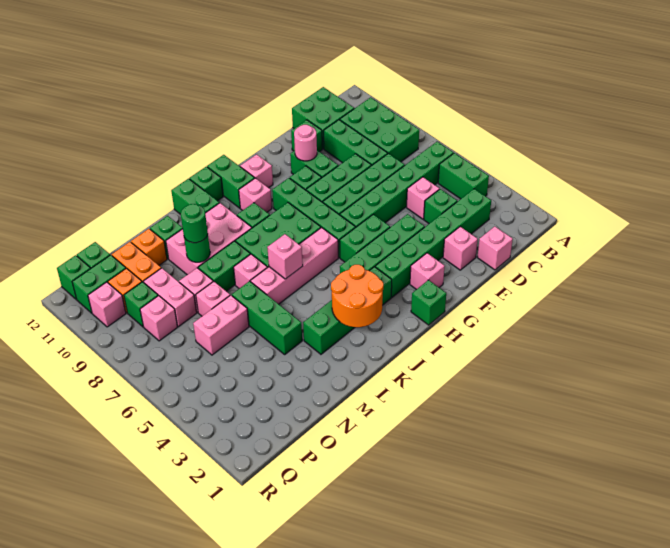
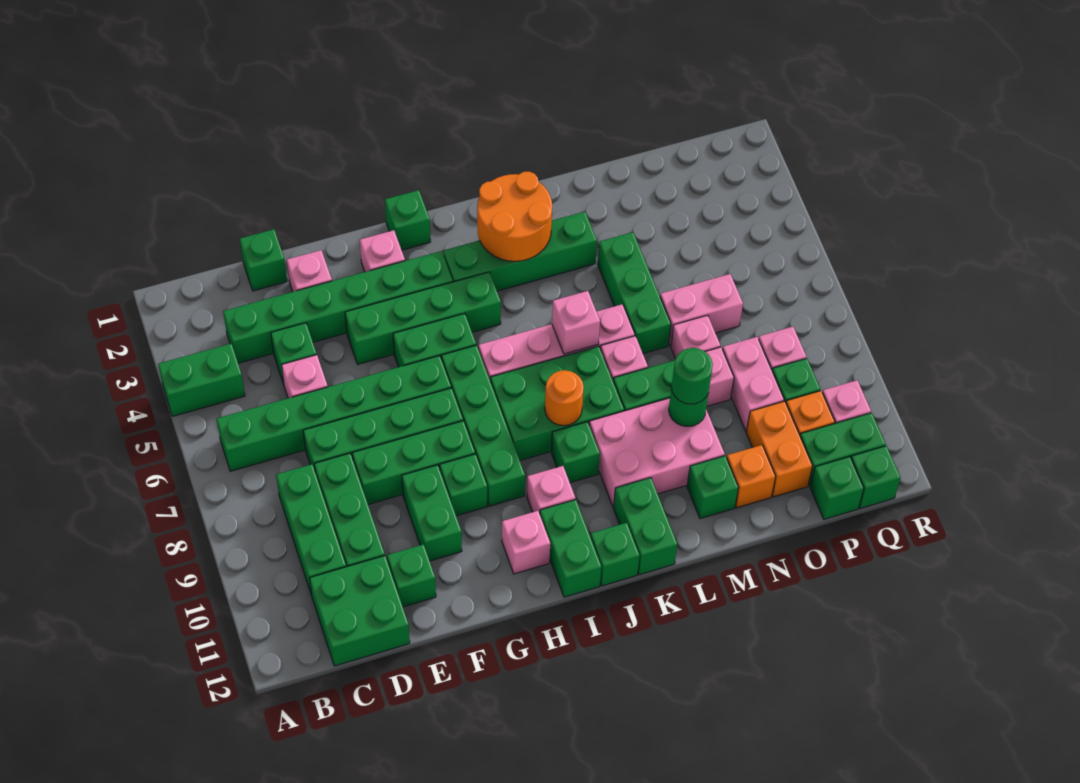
green brick B4:B5 level 1 -> green brick A4:B4 level 1
green brick B8:C10 level 1 -> green brick C8:C10 level 1
pink brick D1 level 1 -> green brick D1 level 1
pink round brick F10 level 2 -> none
none -> orange round brick J8 level 2

